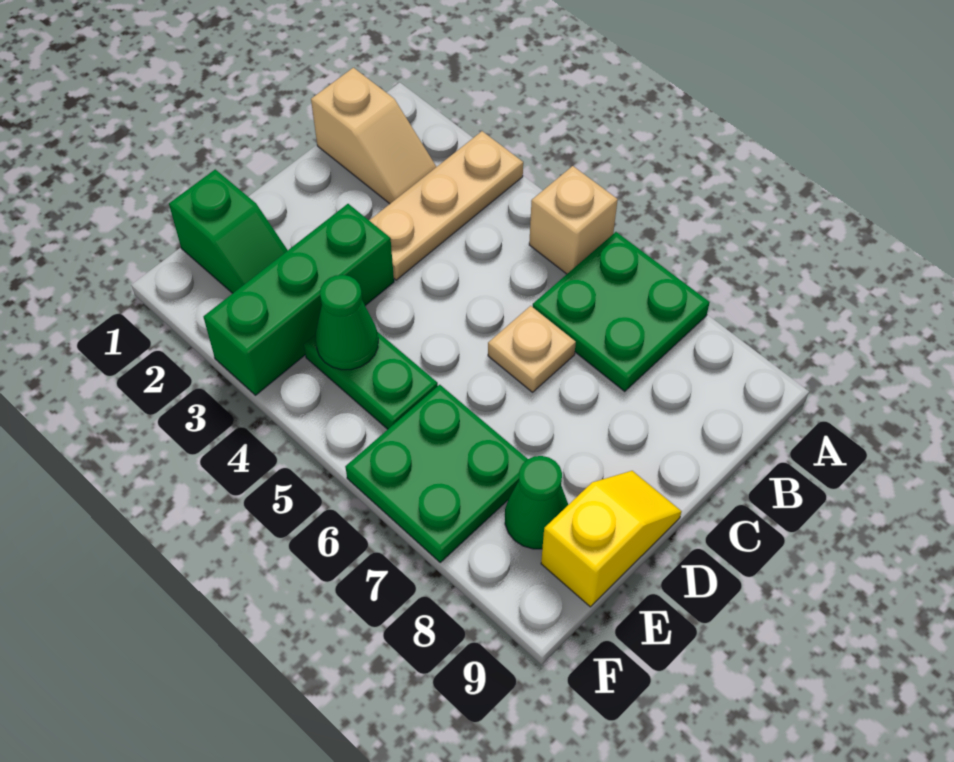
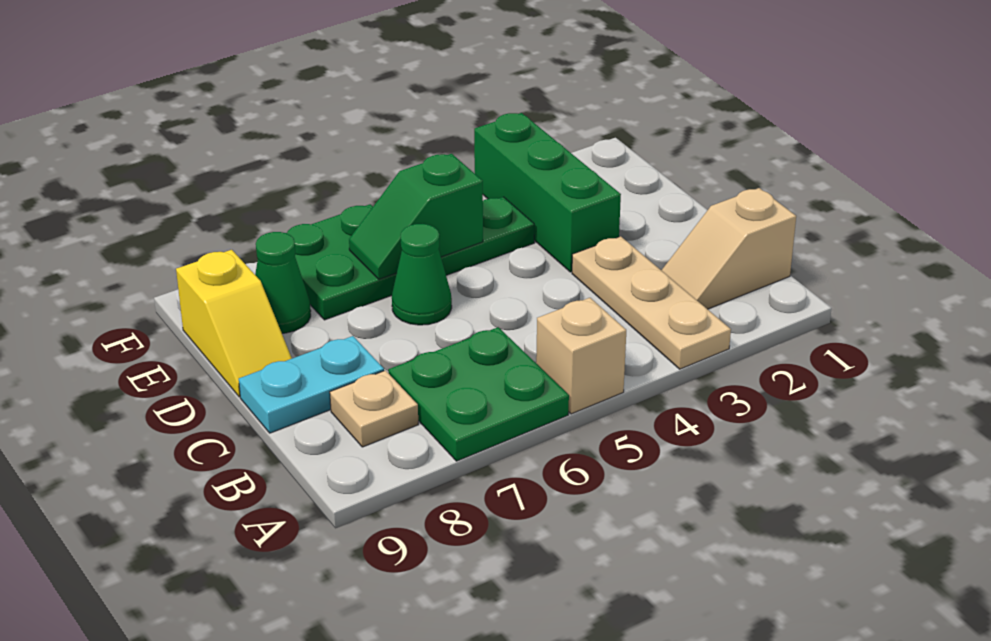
tan plate C6 level 1 -> tan plate B8 level 1
none -> cyan plate C8:C9 level 1
green slope E1:E2 level 1 top 1 -> green slope E5:E6 level 2 top 5
green cone E4 level 2 -> green cone D6 level 1

